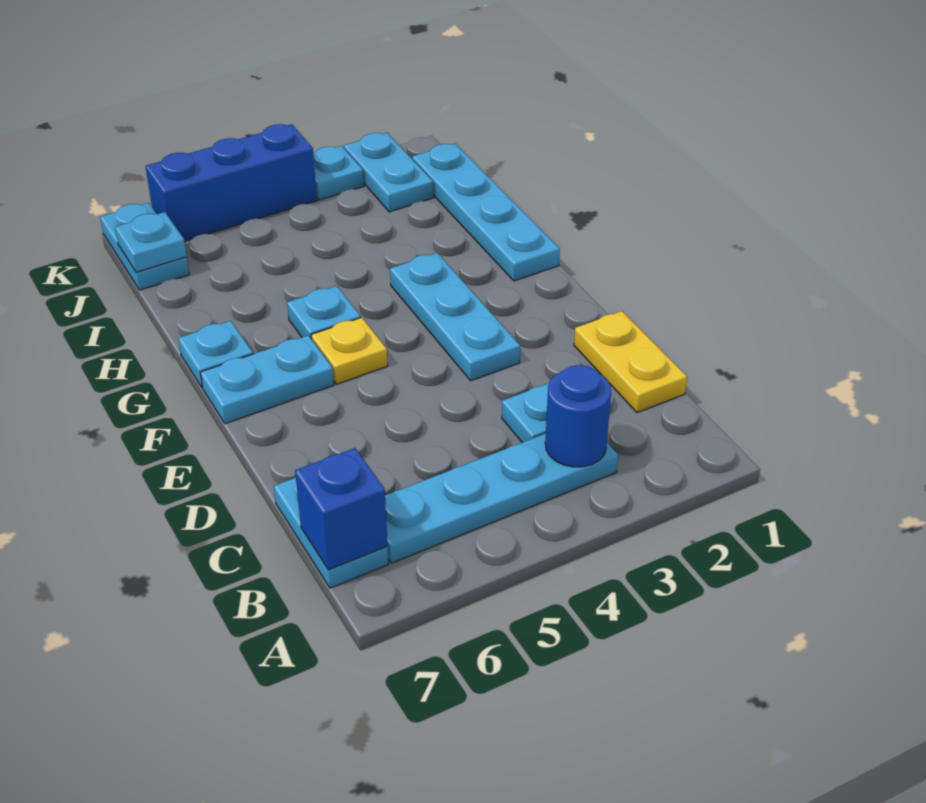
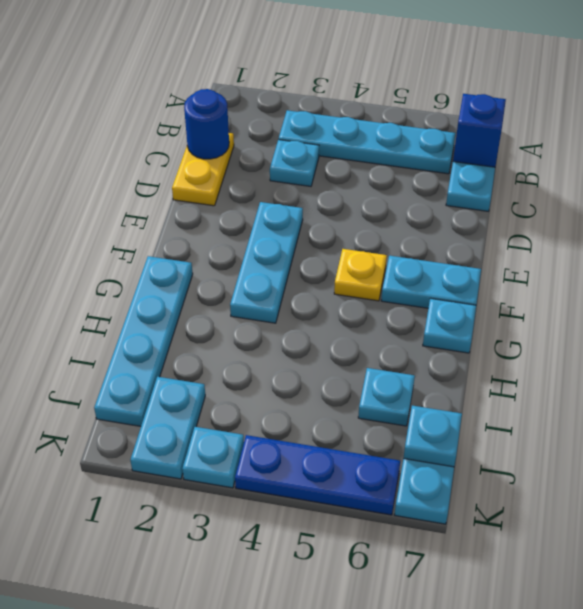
blue round brick B3 level 2 -> blue round brick C1 level 2
cyan plate G5 level 1 -> cyan plate I6 level 1
blue brick K4:K6 level 1 -> blue plate K4:K6 level 1

